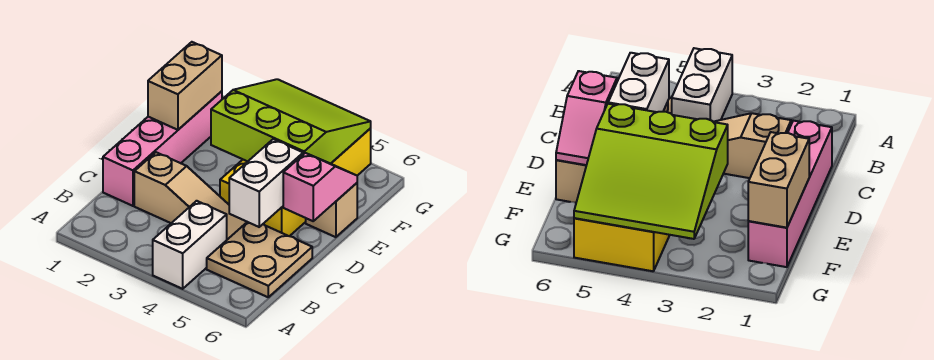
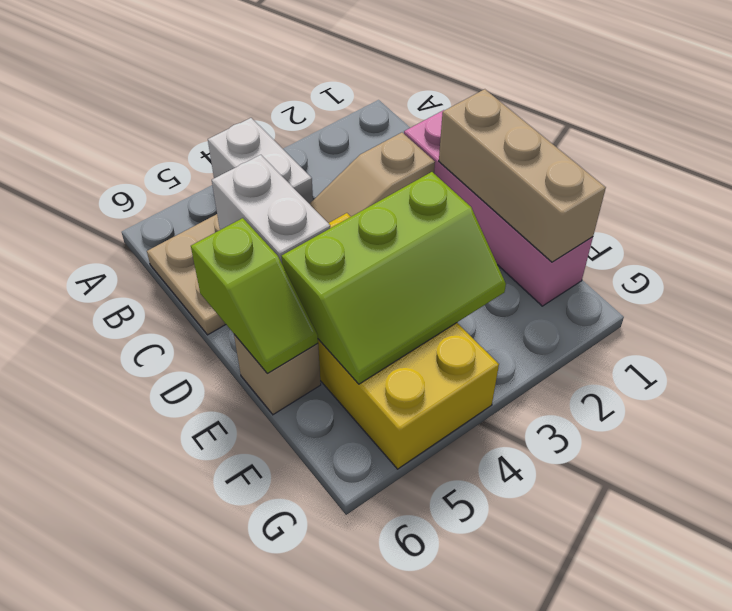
pink slope D6:E6 level 2 top D -> lime slope D6:E6 level 2 top D
tan brick E1:F1 level 2 -> tan brick D1:F1 level 2
lime slope E3:G5 level 2 top E -> lime slope E3:F5 level 2 top E

